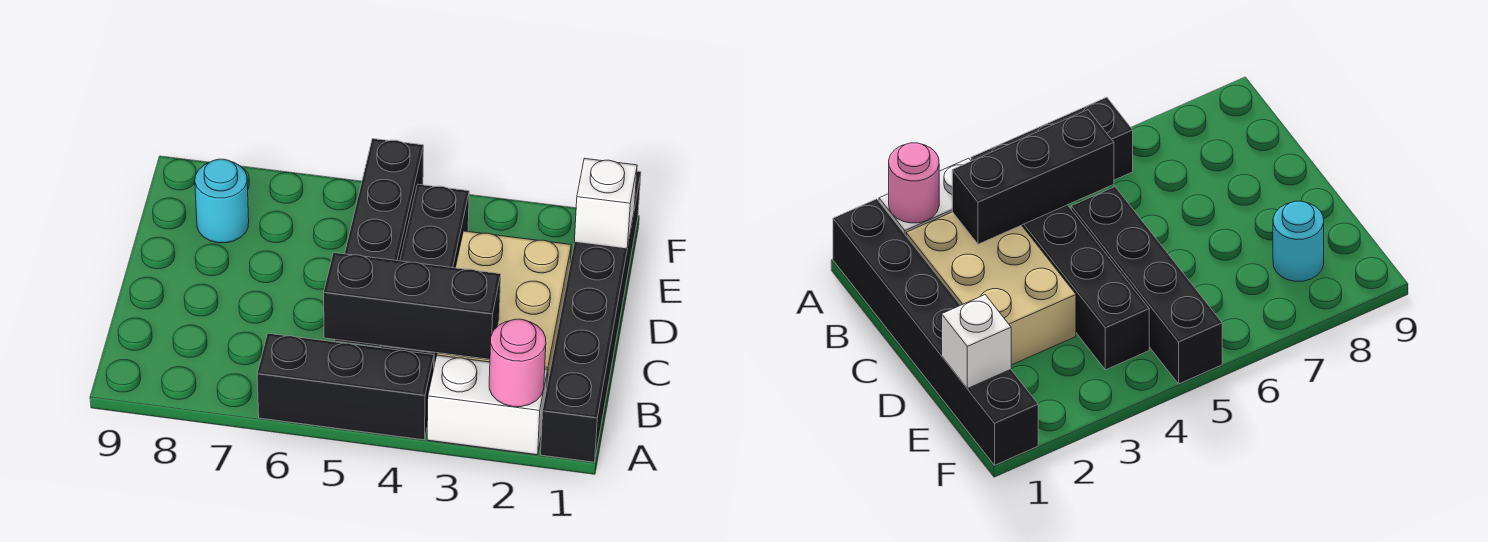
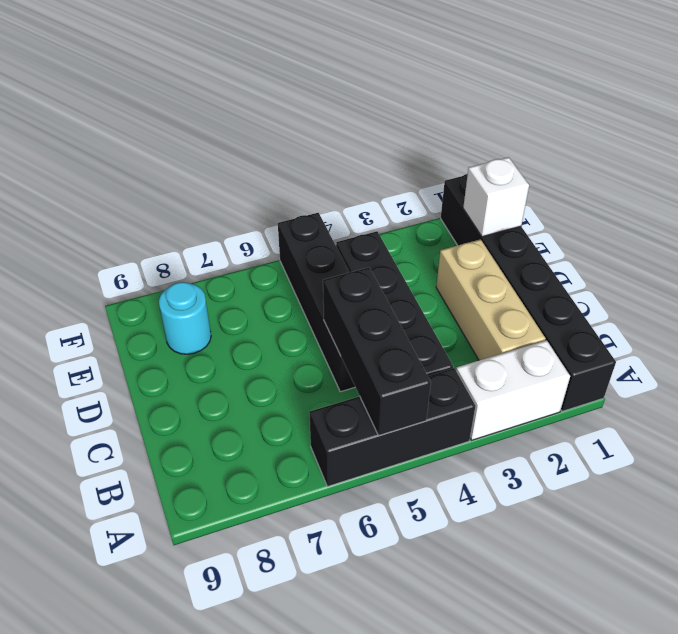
pink round brick A2 level 2 -> none
tan brick B2:D3 level 1 -> tan brick B2:D2 level 1
black brick B3:B5 level 2 -> black brick A5:C5 level 2

